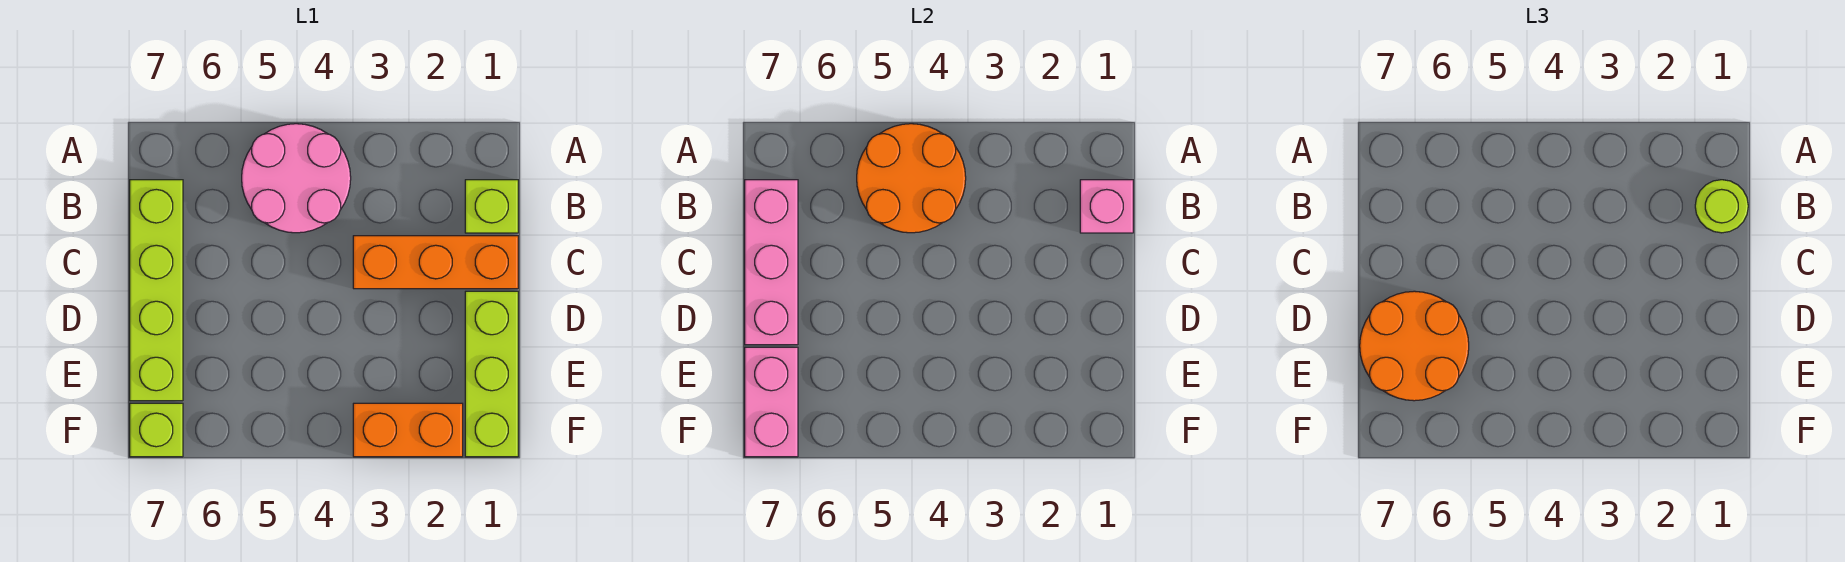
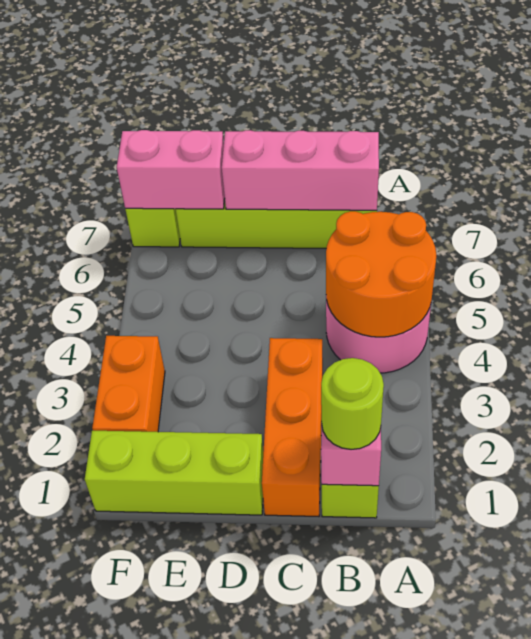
orange round brick D6:E7 level 3 -> none

